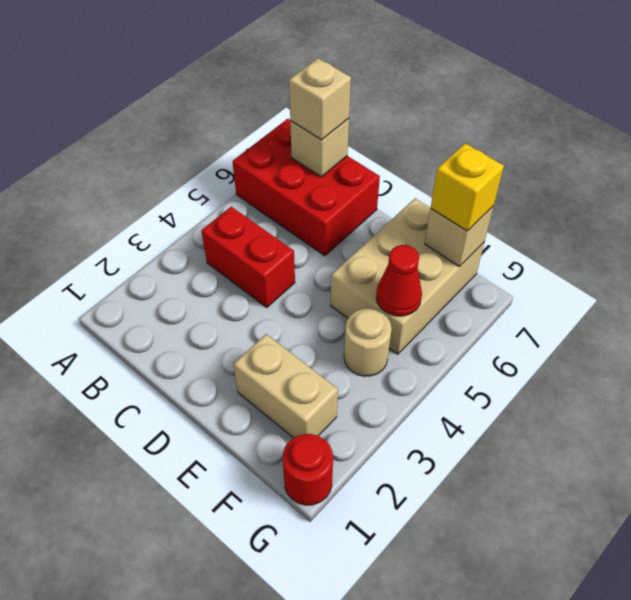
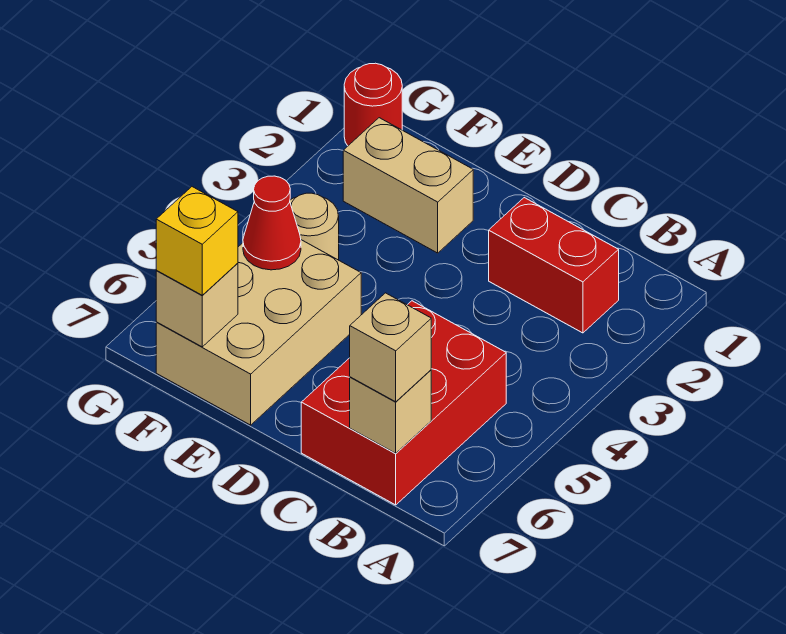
red brick A6:C7 level 1 -> red brick B5:C7 level 1
red brick B4:C4 level 1 -> red brick B2:C2 level 1

